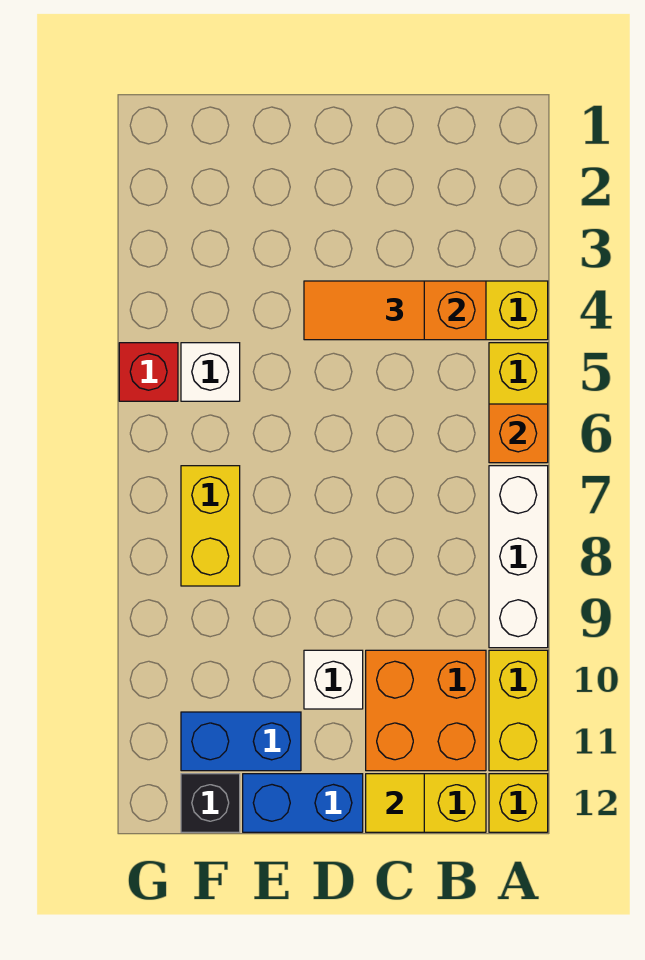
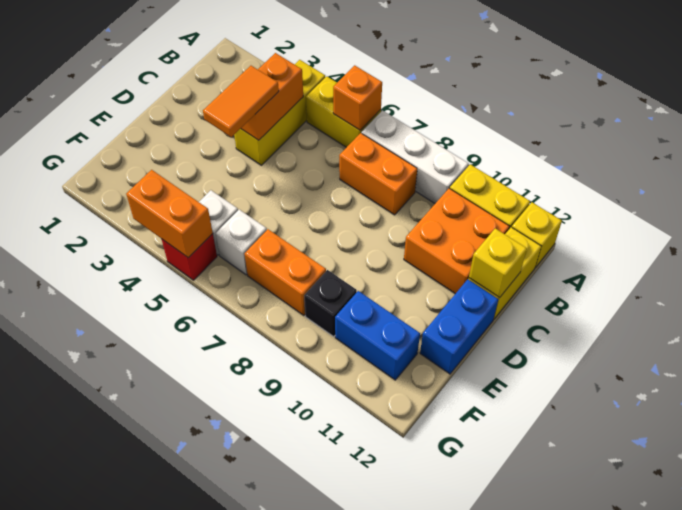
none -> orange brick B7:B8 level 1
yellow tile C12 level 2 -> yellow brick C12 level 2
white brick D10 level 1 -> white brick F6 level 1
blue brick E11:F11 level 1 -> blue brick F10:F11 level 1
yellow brick F7:F8 level 1 -> orange brick F7:F8 level 1
black brick F12 level 1 -> black brick F9 level 1
none -> orange brick G4:G5 level 2

